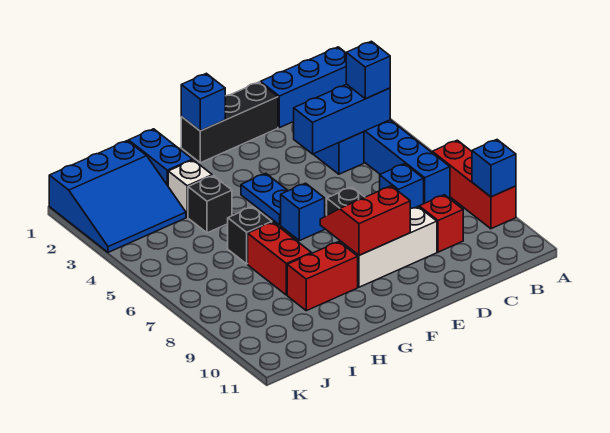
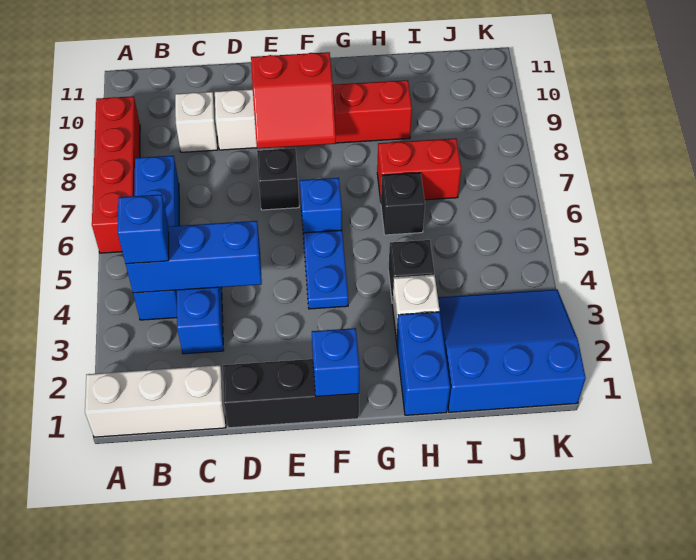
blue brick A1:C1 level 1 -> white brick A1:C1 level 1
red brick A7:A9 level 1 -> red brick A6:A9 level 1
blue brick A9 level 2 -> none
blue brick C7 level 1 -> none
red brick C9 level 1 -> white brick C9 level 1
red brick H7:H8 level 1 -> red brick H7:I7 level 1

